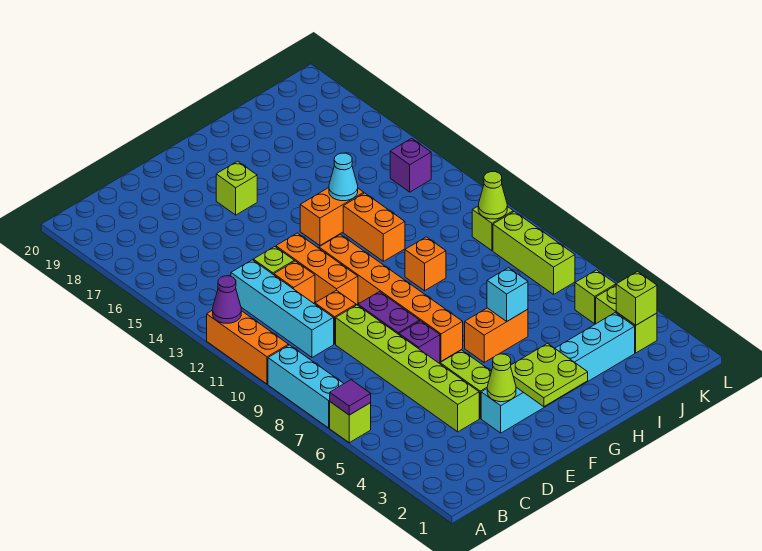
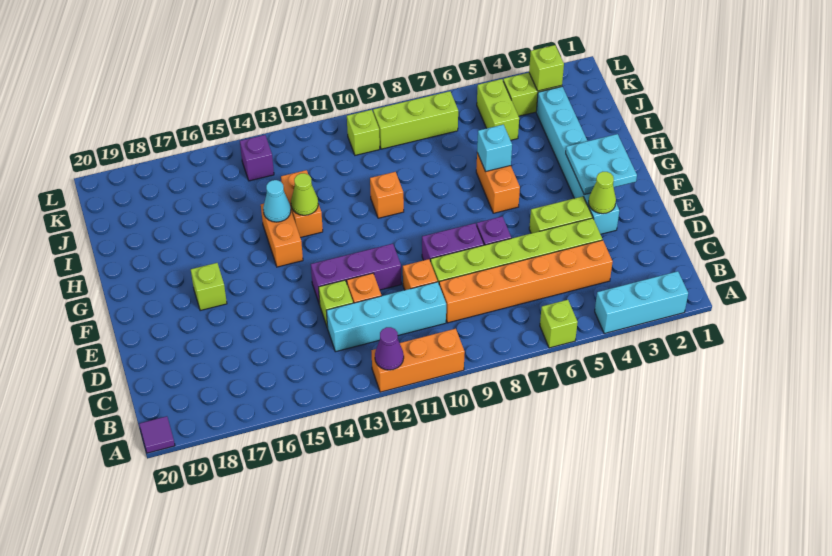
purple tile A6 level 2 -> purple tile A20 level 1
cyan brick A7:A9 level 1 -> cyan brick A2:A4 level 1
orange brick E11:E13 level 1 -> purple brick E11:E13 level 1
lime plate F2:G3 level 2 -> cyan plate F2:G3 level 2
orange brick F7:F12 level 1 -> orange brick C4:C9 level 1
orange brick H12:H13 level 1 -> orange brick H13:I13 level 1
lime brick K5 level 1 -> lime brick J5:K5 level 1
lime cone K10 level 2 -> lime cone H13 level 2

